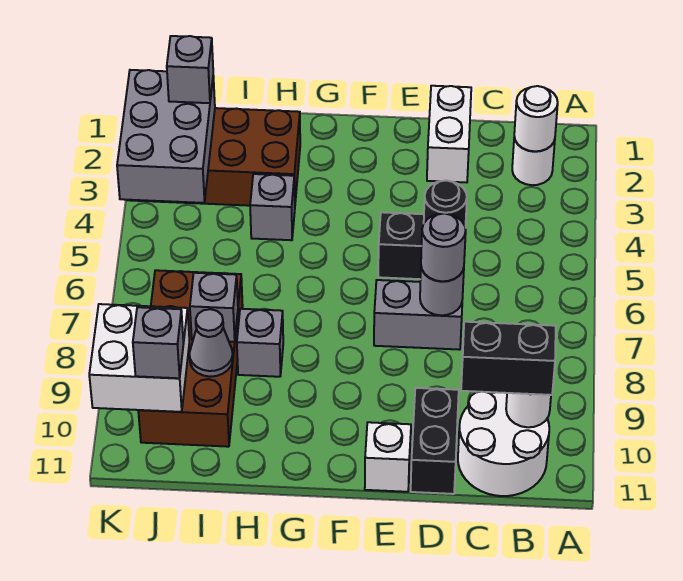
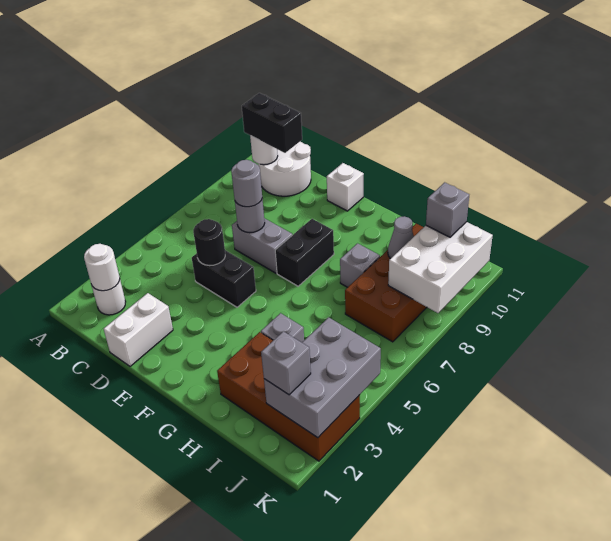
black brick D10:D11 level 1 -> black brick F7:F8 level 1
grey brick I8 level 2 -> none
white brick J9:K10 level 2 -> white brick J8:K10 level 2

